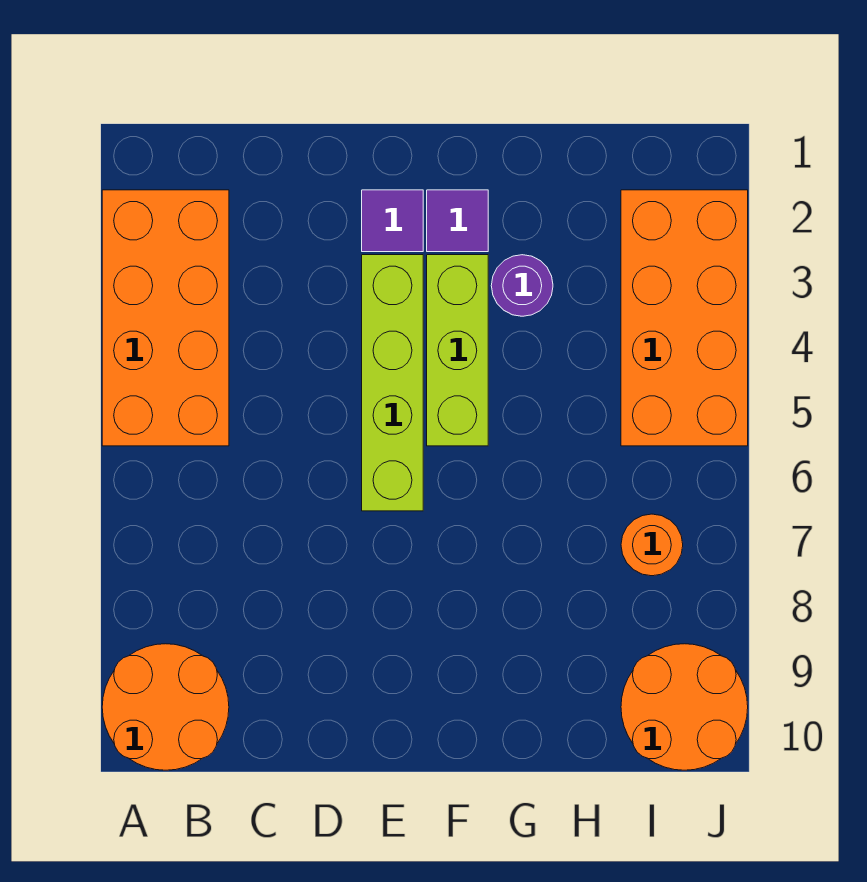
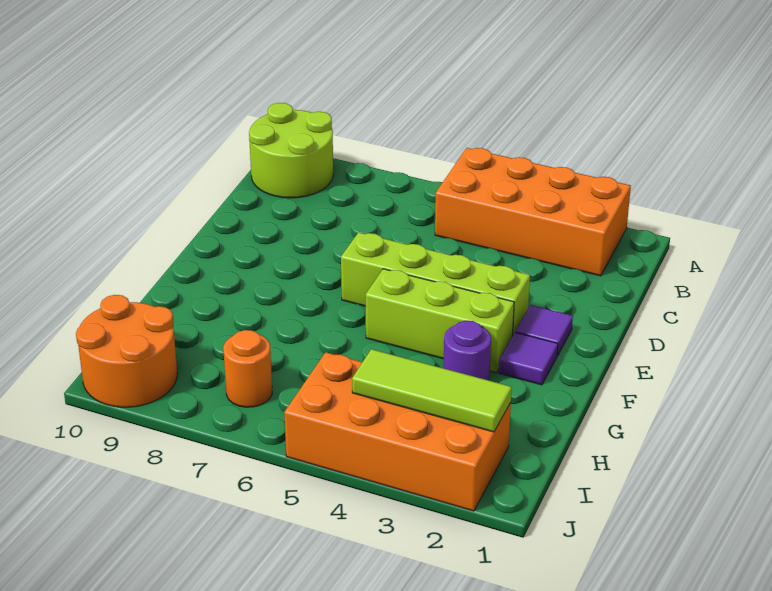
orange round brick A9:B10 level 1 -> lime round brick A9:B10 level 1
none -> lime tile I2:I4 level 2

